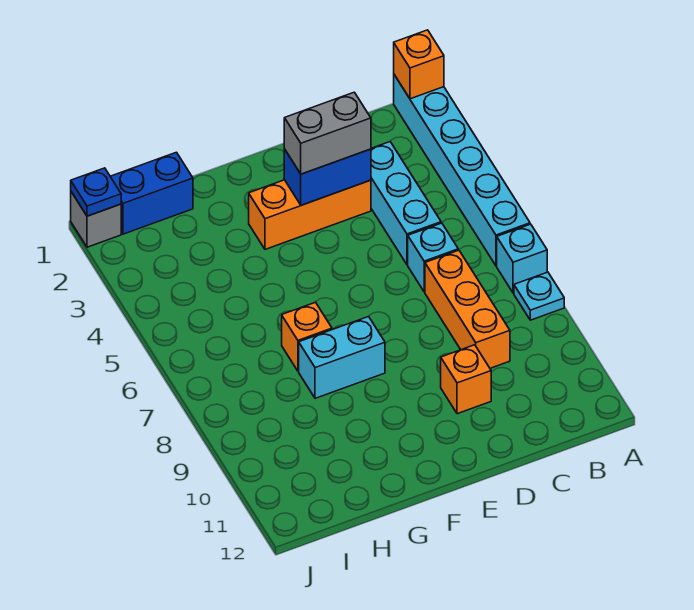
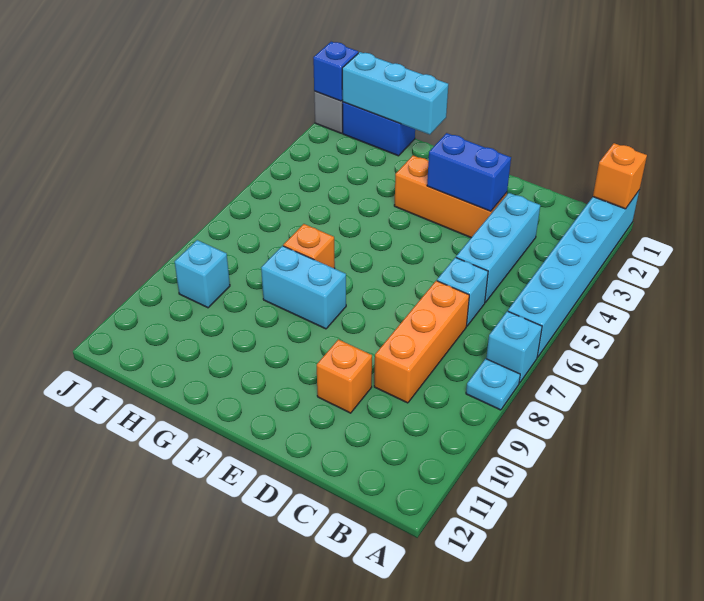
grey brick D3:E3 level 3 -> none
none -> cyan brick G1:I1 level 2
none -> cyan brick I9 level 1
blue plate J1 level 2 -> blue brick J1 level 2

